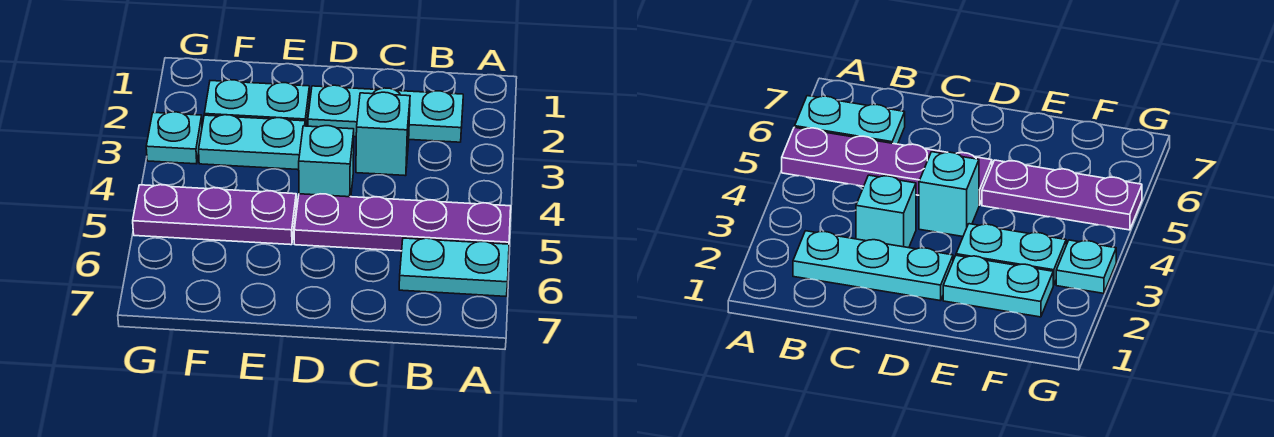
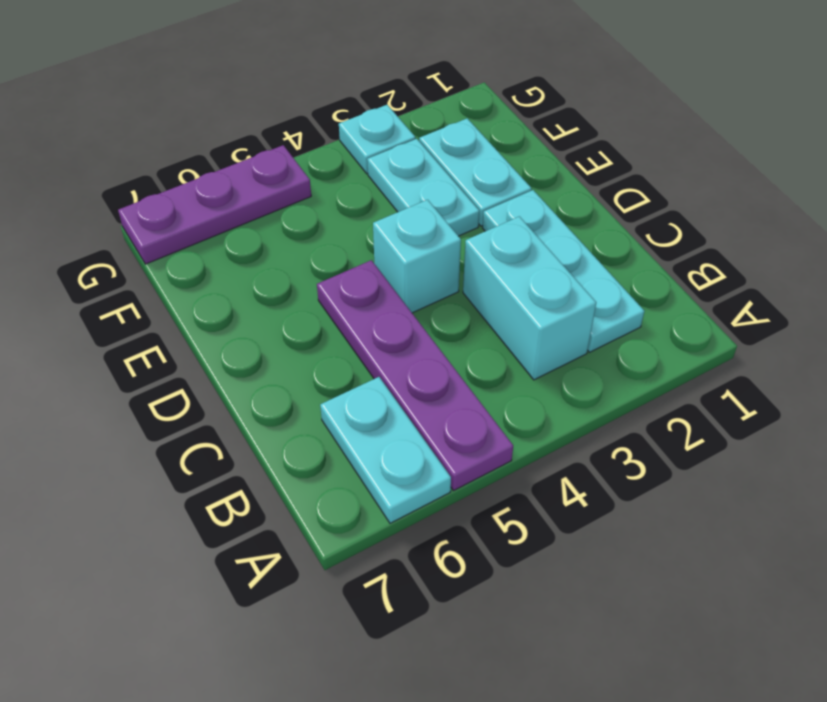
cyan brick C3 level 1 -> cyan brick B3:C3 level 1
purple plate E5:G5 level 1 -> purple plate G5:G7 level 1

